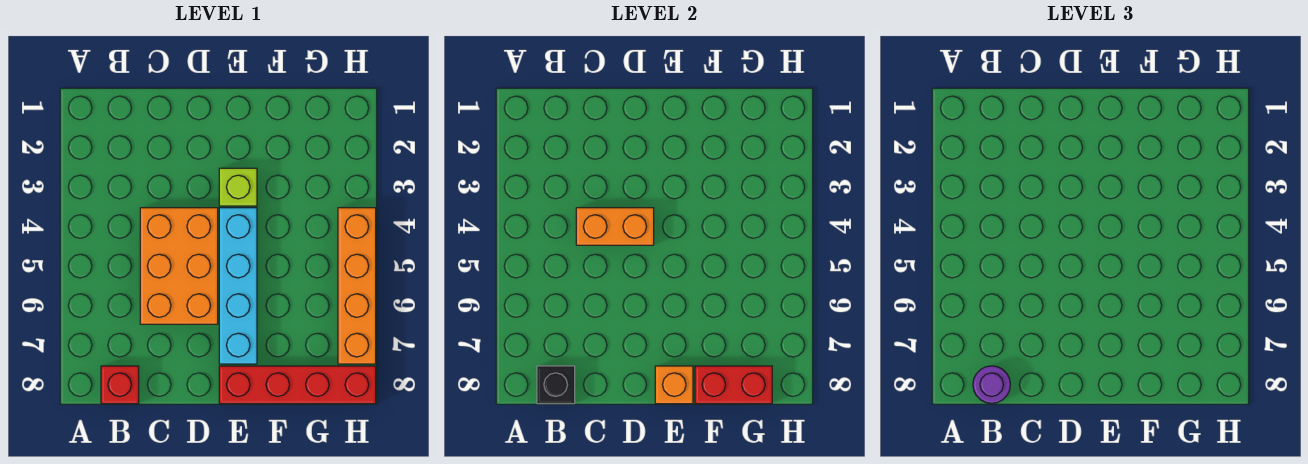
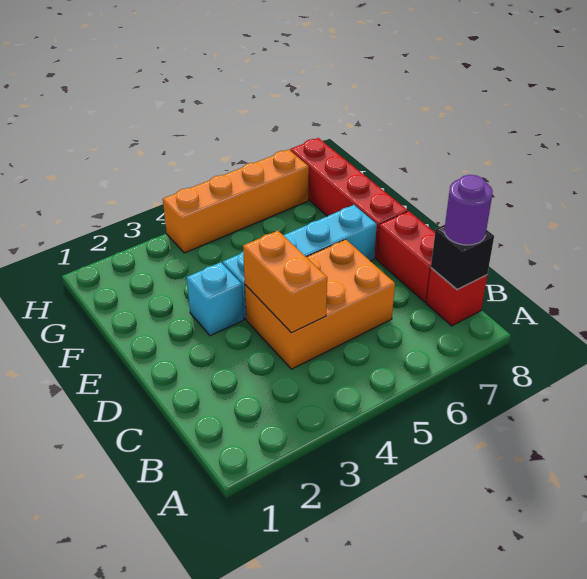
lime brick E3 level 1 -> cyan brick E3 level 1
orange brick E8 level 2 -> none
red brick F8:G8 level 2 -> red brick C8:D8 level 1

